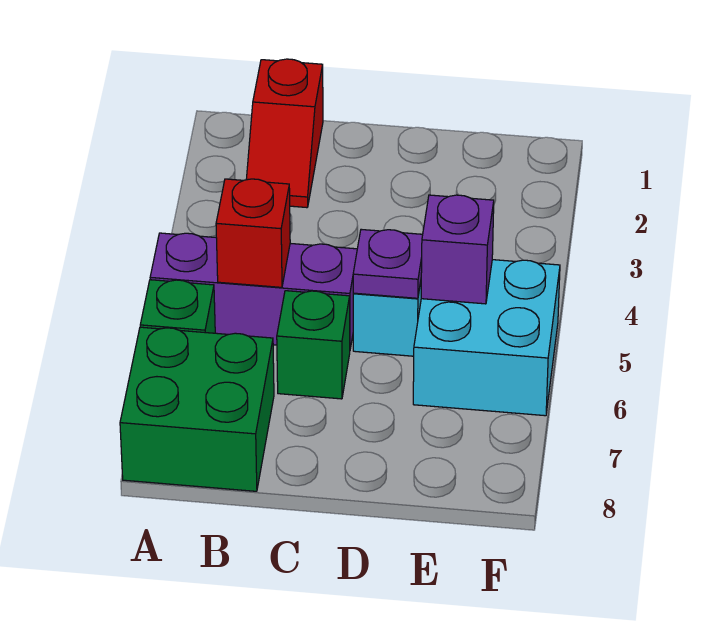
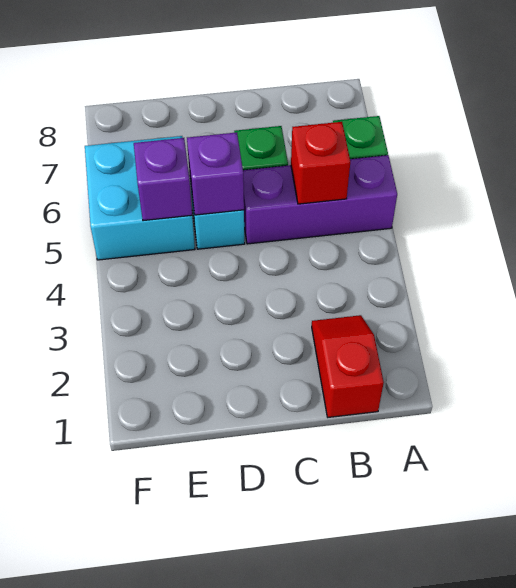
green brick A7:B8 level 1 -> none
purple plate D5 level 2 -> purple brick D5 level 2

